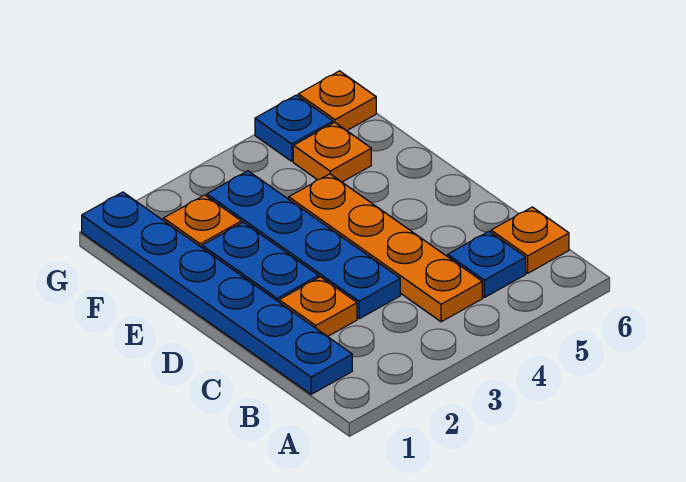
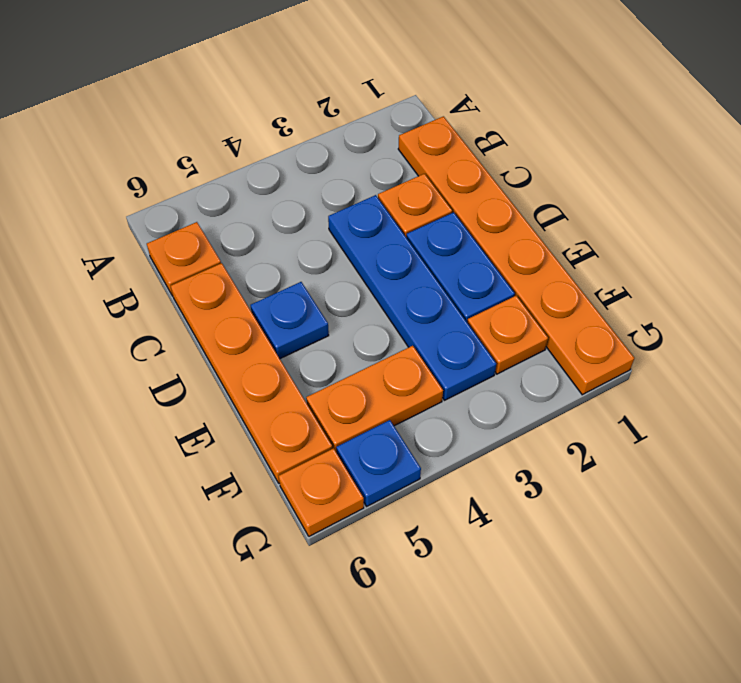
blue plate B1:G1 level 1 -> orange plate B1:G1 level 1
orange plate B4:E4 level 1 -> orange plate C6:F6 level 1
blue plate B5 level 1 -> blue plate D5 level 1
orange plate F5 level 1 -> orange plate F4:F5 level 1

